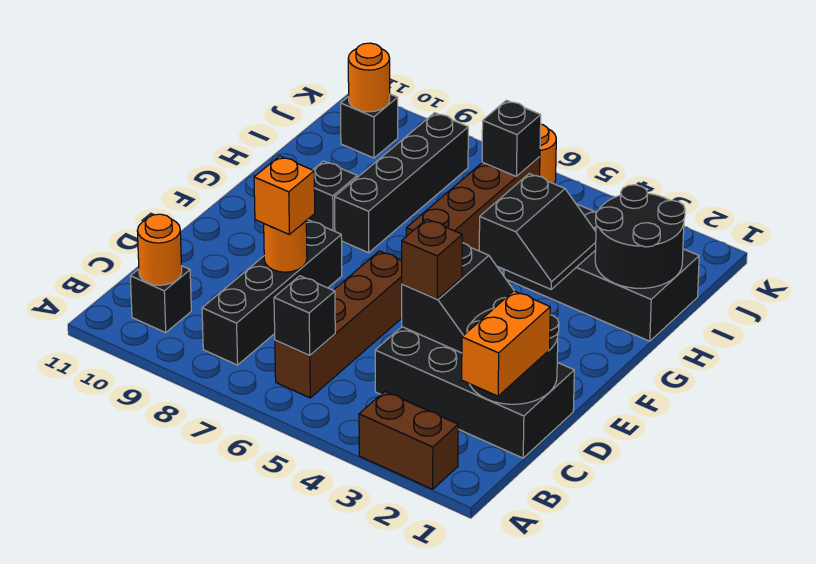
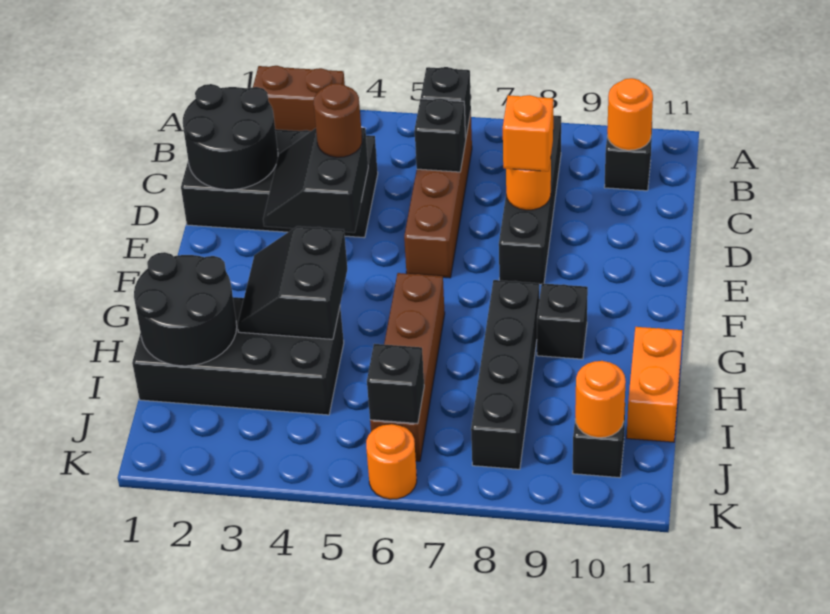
orange brick B1:C1 level 3 -> orange brick H11:I11 level 1
none -> black brick C6 level 2
brown brick D4 level 3 -> brown round brick D4 level 3

